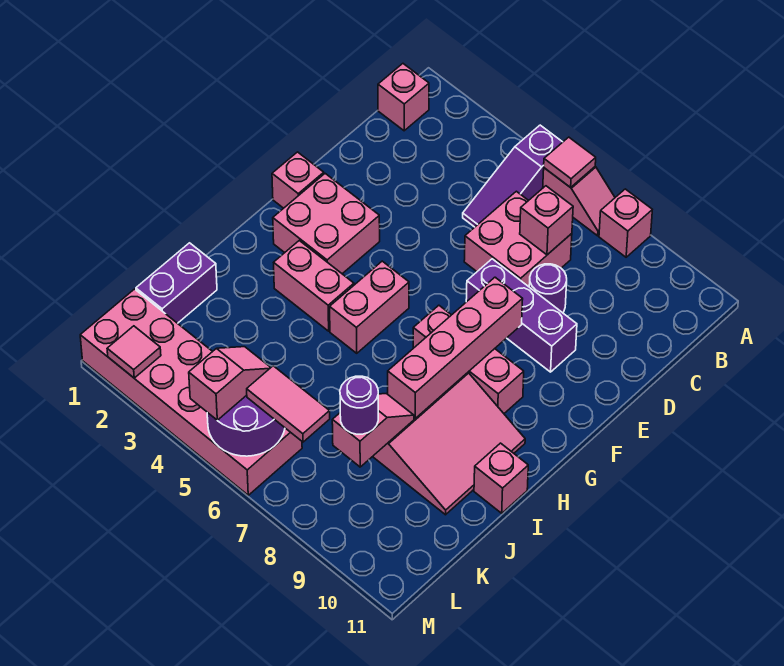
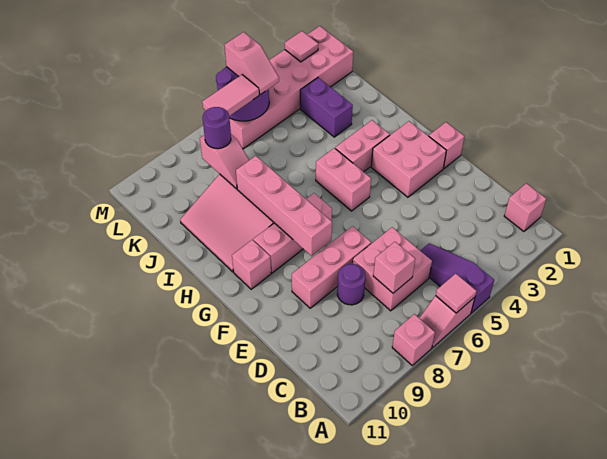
purple brick E7:E9 level 1 -> pink brick E7:E9 level 1
pink brick I11 level 1 -> pink brick G10 level 1
purple brick J1:K1 level 1 -> purple brick J3:K3 level 1

